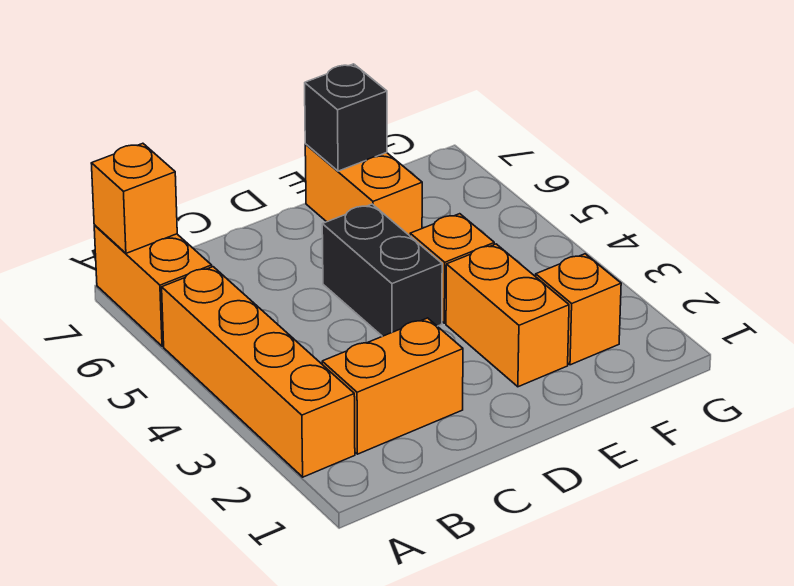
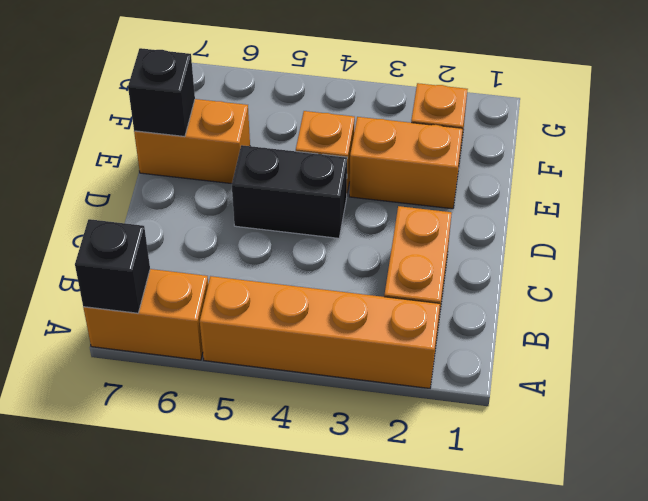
orange brick A7 level 2 -> black brick A7 level 2

